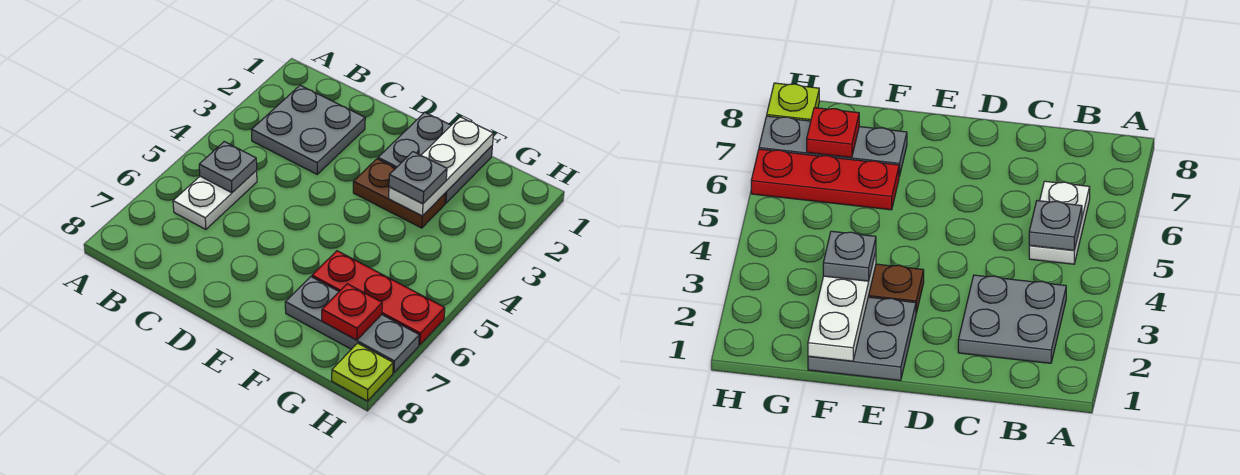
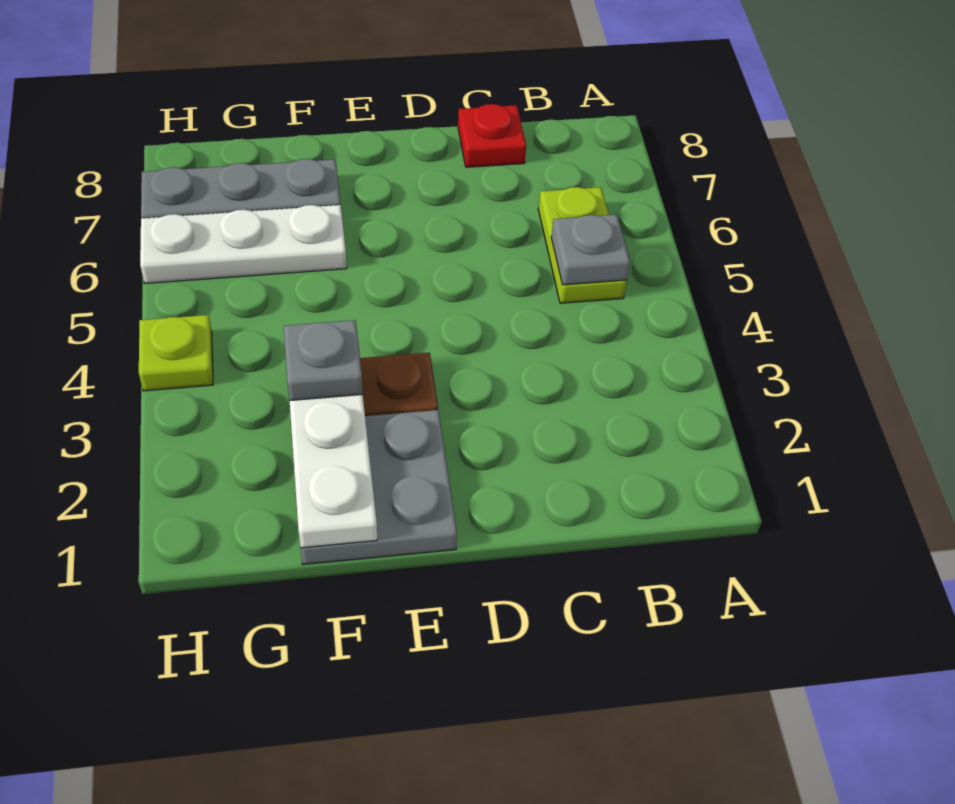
grey plate B2:C3 level 1 -> none
white plate B5:B6 level 1 -> lime plate B5:B6 level 1
red plate F6:H6 level 1 -> white plate F6:H6 level 1
red plate G7 level 2 -> red plate C8 level 1
lime plate H8 level 1 -> lime plate H4 level 1

